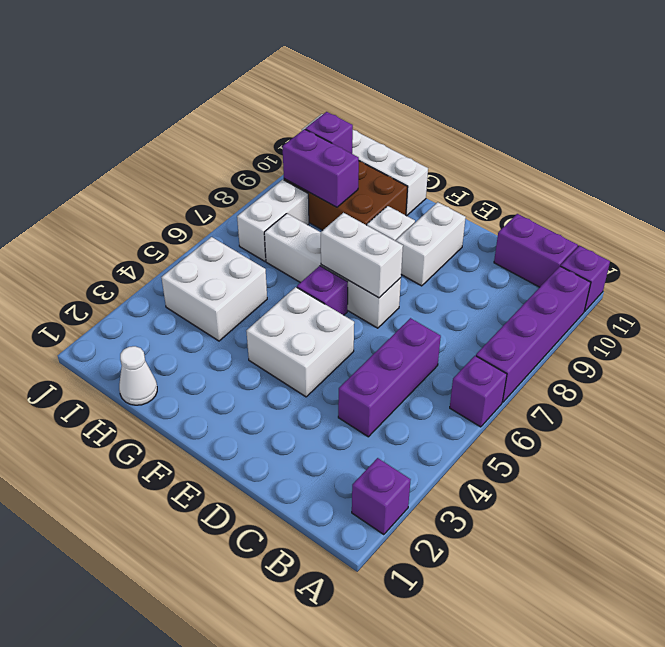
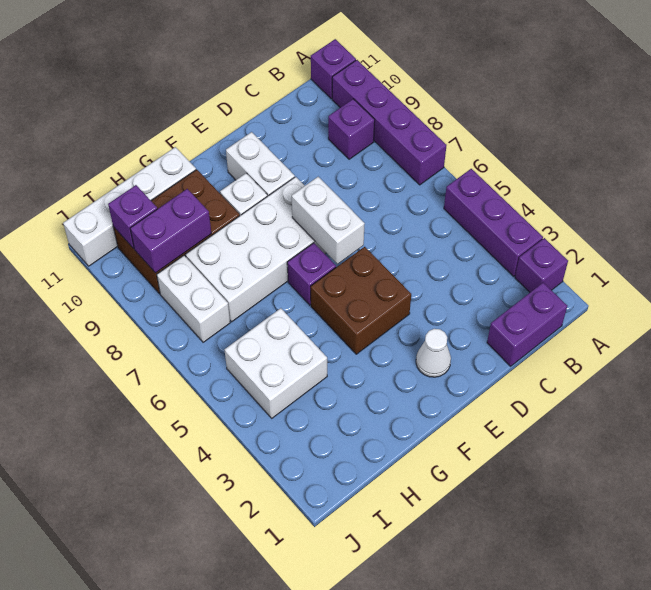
purple brick A6 level 1 -> purple brick B9 level 1
purple brick B11:C11 level 1 -> purple brick B1:C1 level 1
purple brick C4:C6 level 1 -> purple brick A3:A5 level 1
white brick E4:F5 level 1 -> brown brick E4:F5 level 1
white brick E7:H7 level 1 -> white brick E7:H8 level 1
white brick E7:F7 level 2 -> white brick E6:E7 level 2
white cone H1 level 1 -> white cone E2 level 1

